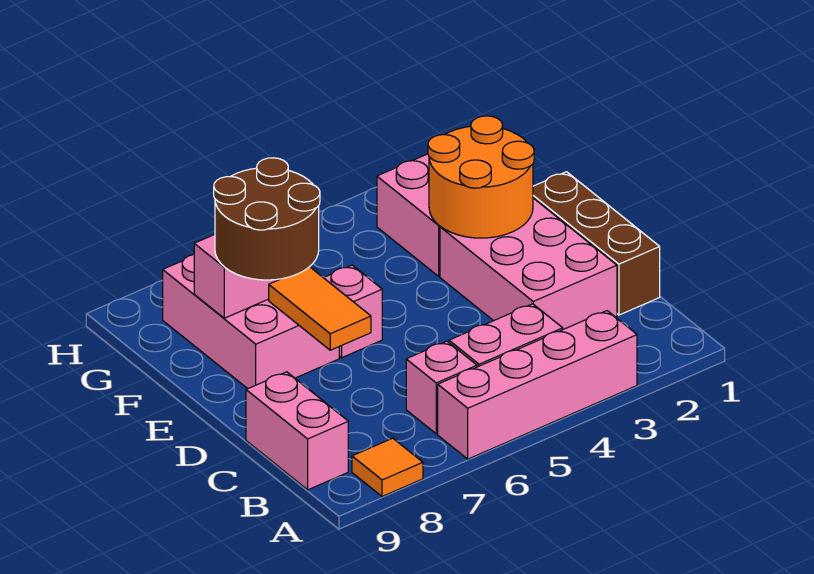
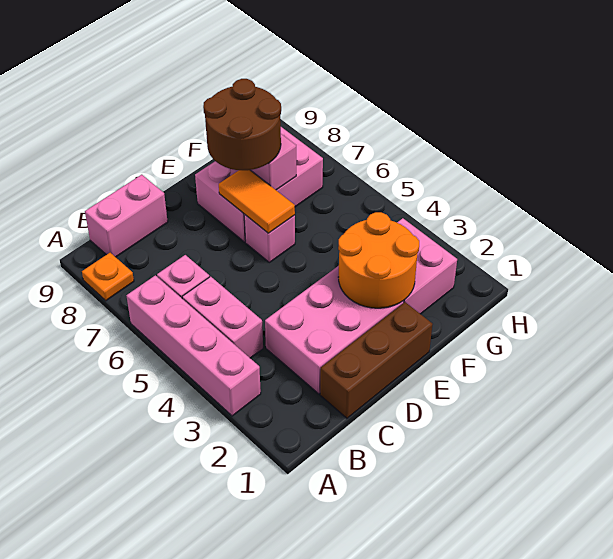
orange tile A8 level 1 -> orange plate A8 level 1
orange tile D7:E7 level 2 -> orange tile E6:E7 level 2

